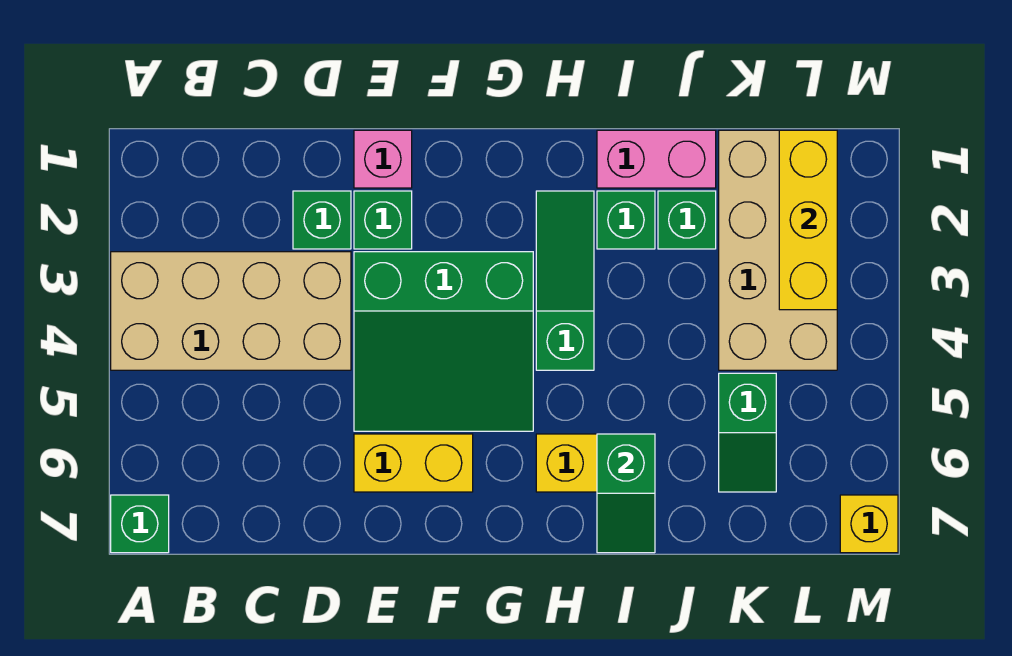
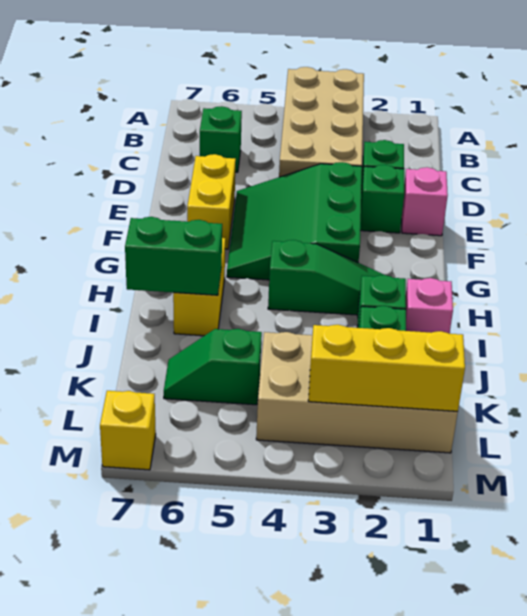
green brick A7 level 1 -> green brick C6 level 1
pink brick I1:J1 level 1 -> pink brick I1 level 1
green slope I6:I7 level 2 top 6 -> green brick I6:I7 level 2

